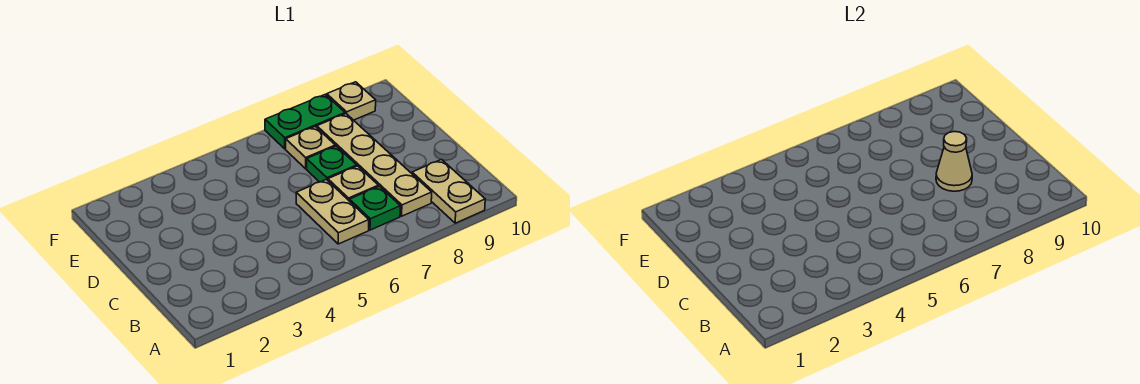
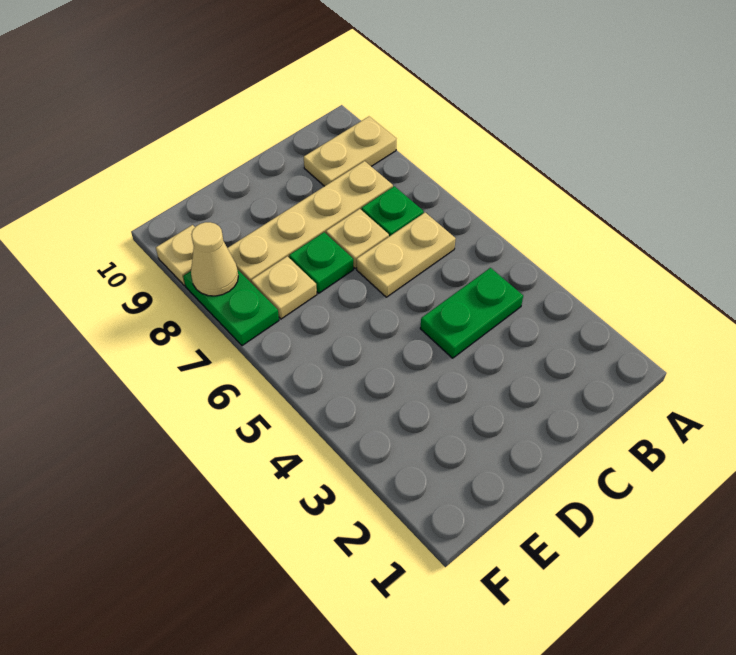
none -> green plate B4:C4 level 1
tan cone C8 level 2 -> tan cone F8 level 2

